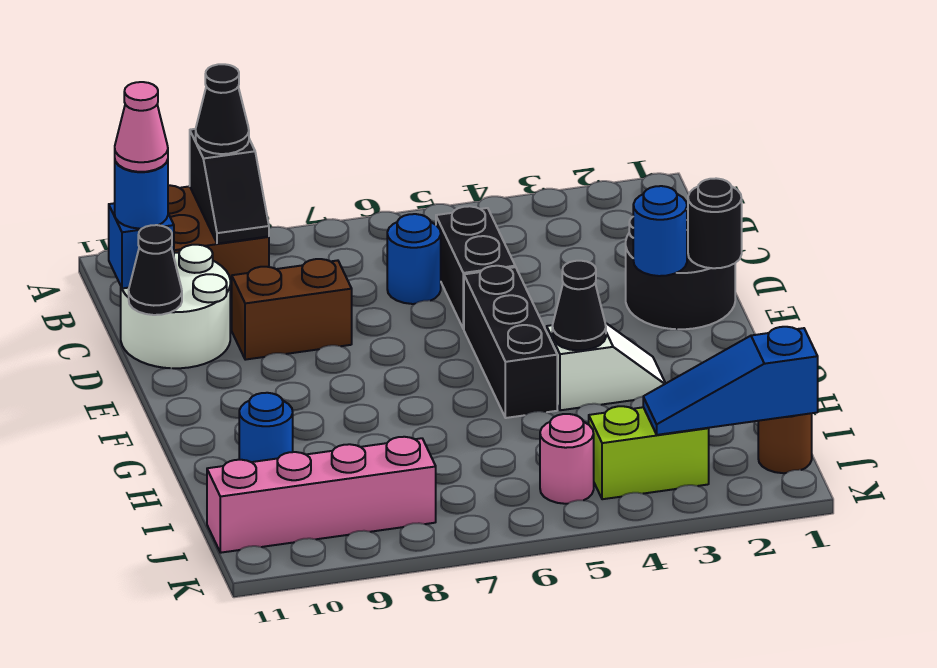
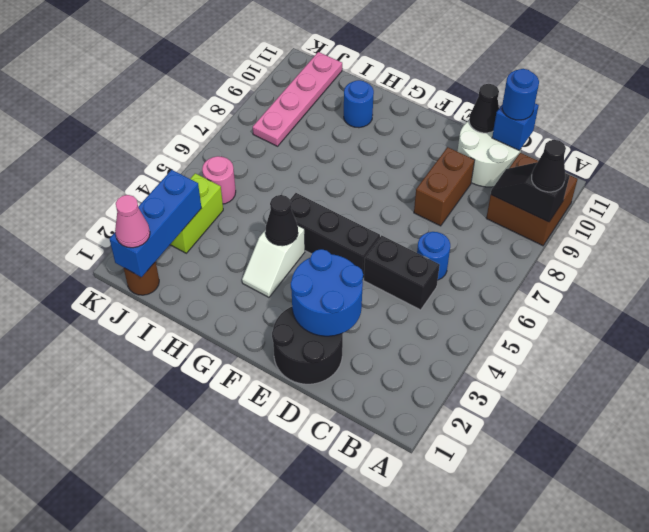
pink cone C11 level 4 -> pink cone J1 level 3
black round brick E1 level 2 -> none
blue round brick E2 level 2 -> blue round brick D2:E3 level 2
blue slope J1:J3 level 2 top 1 -> blue brick J1:J3 level 2
pink brick J8:J11 level 1 -> pink plate J8:J11 level 1

